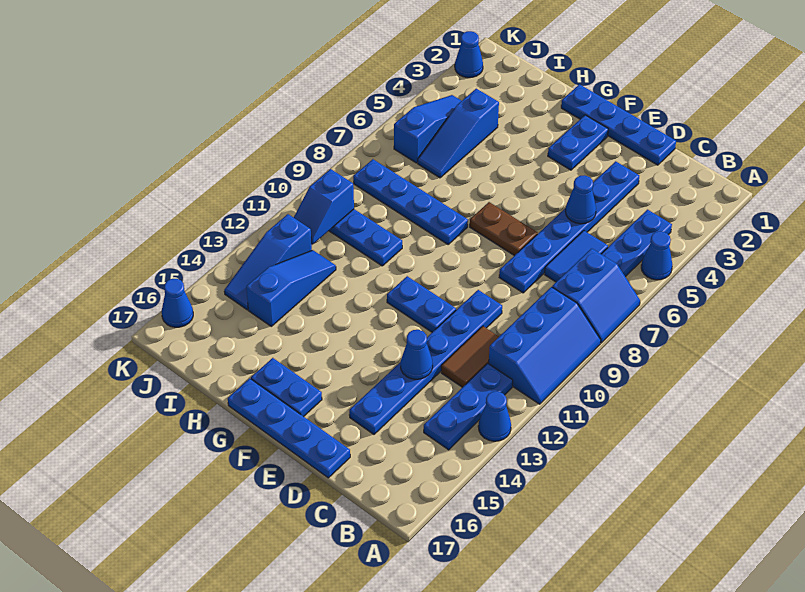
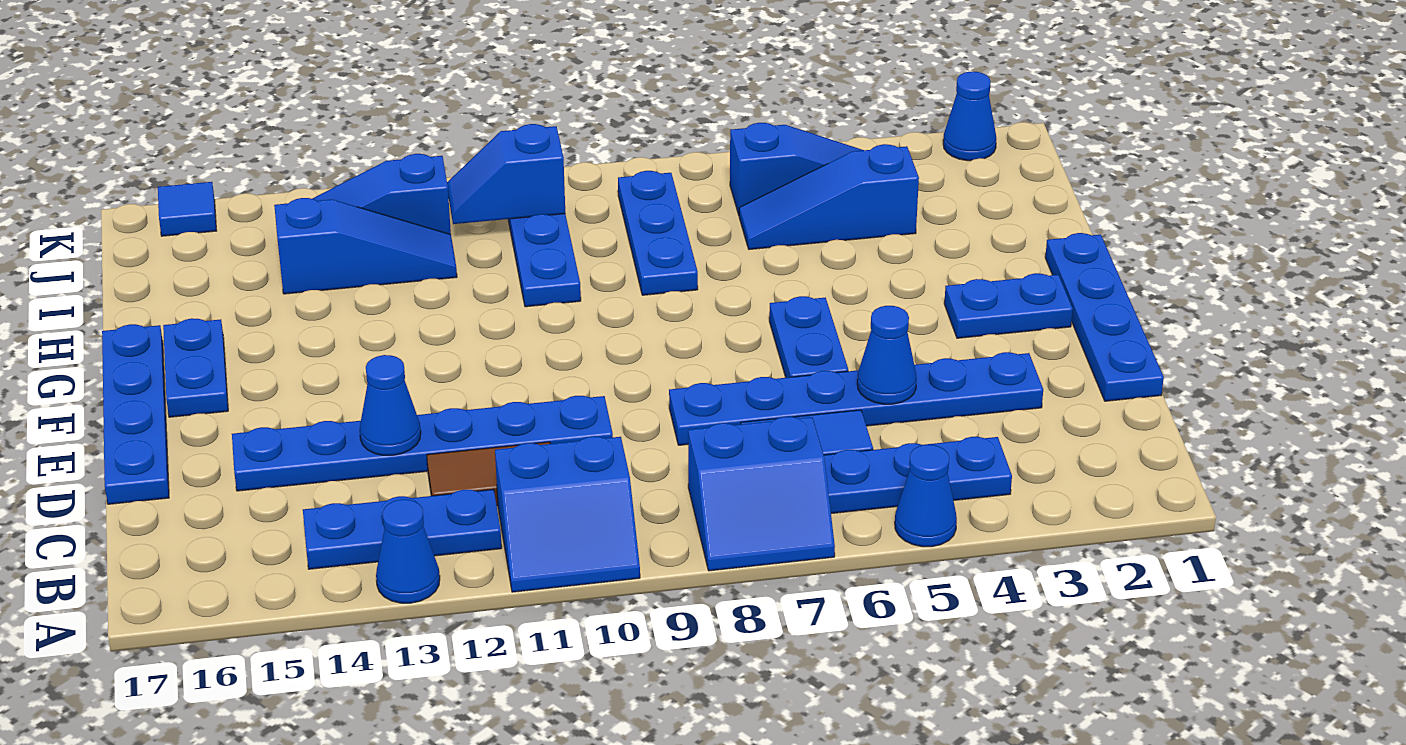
blue slope A9:B11 level 1 top B -> blue slope A10:B11 level 1 top B
brown plate E7:F7 level 1 -> none
blue plate E11:F11 level 1 -> blue plate E6:F6 level 1
blue plate G8:J8 level 1 -> blue plate H8:J8 level 1
blue cone K16 level 1 -> blue tile K16 level 1

